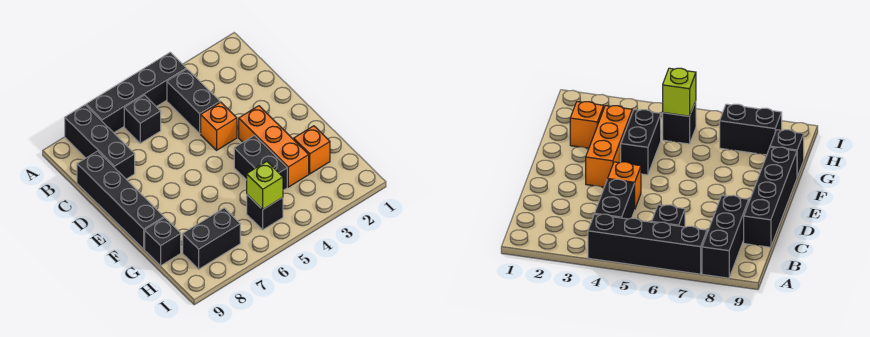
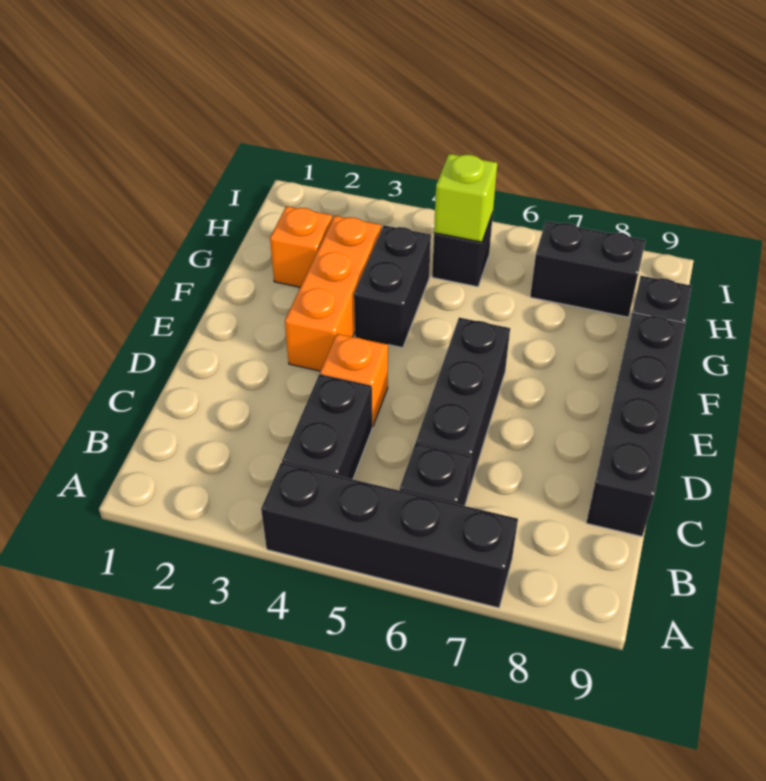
black brick A8:C8 level 1 -> black brick C6:E6 level 1

